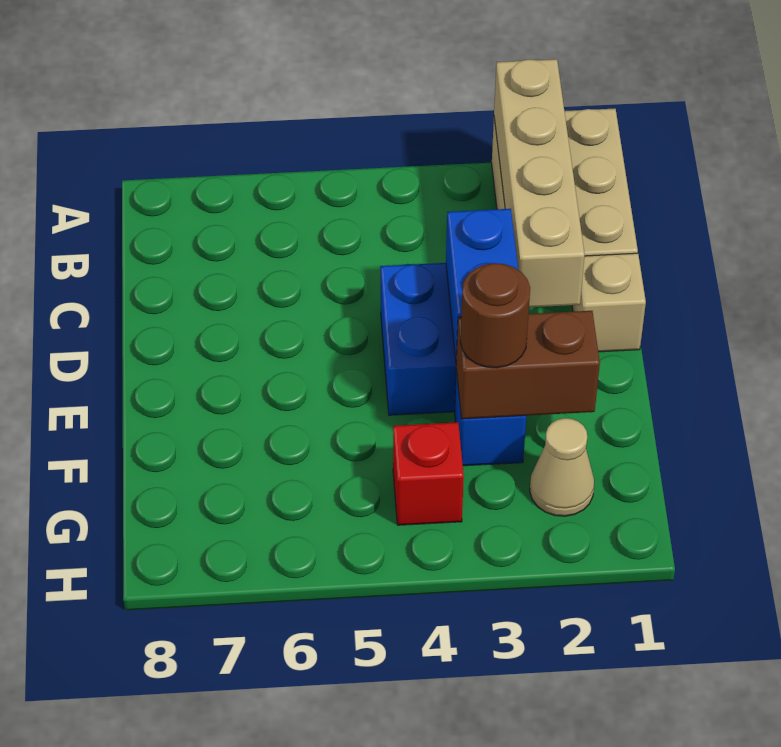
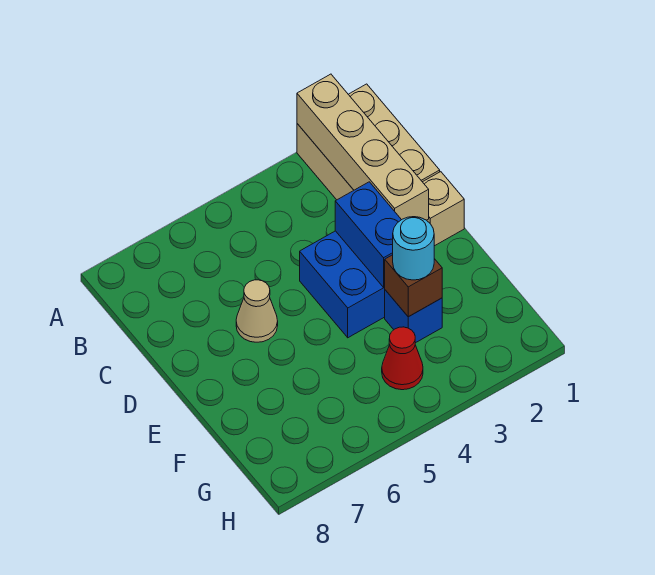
brown brick F2:F3 level 2 -> brown brick F3 level 2
brown round brick F3 level 3 -> cyan round brick F3 level 3
tan cone G2 level 1 -> tan cone D6 level 1
red brick G4 level 1 -> red cone G4 level 1

